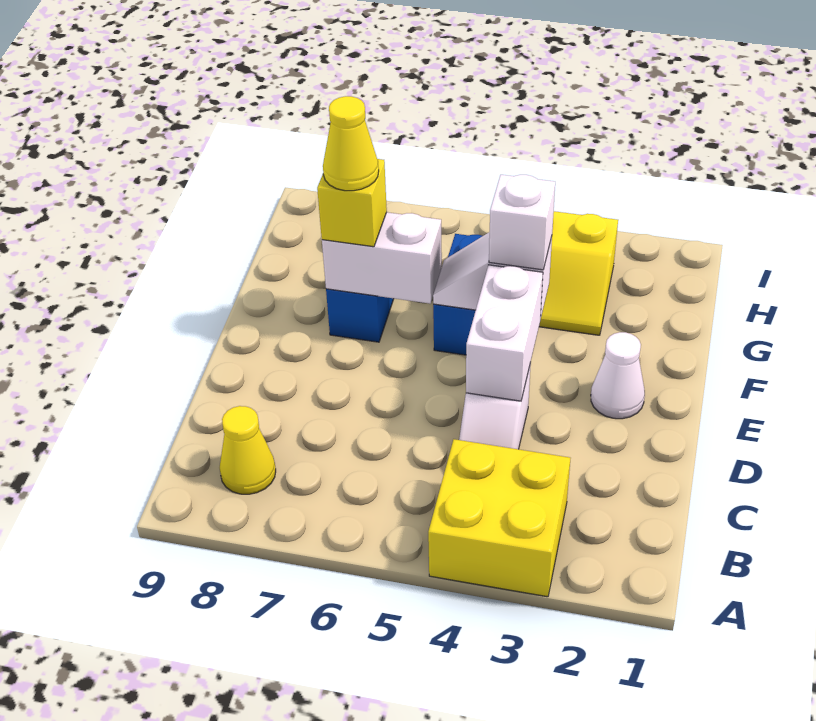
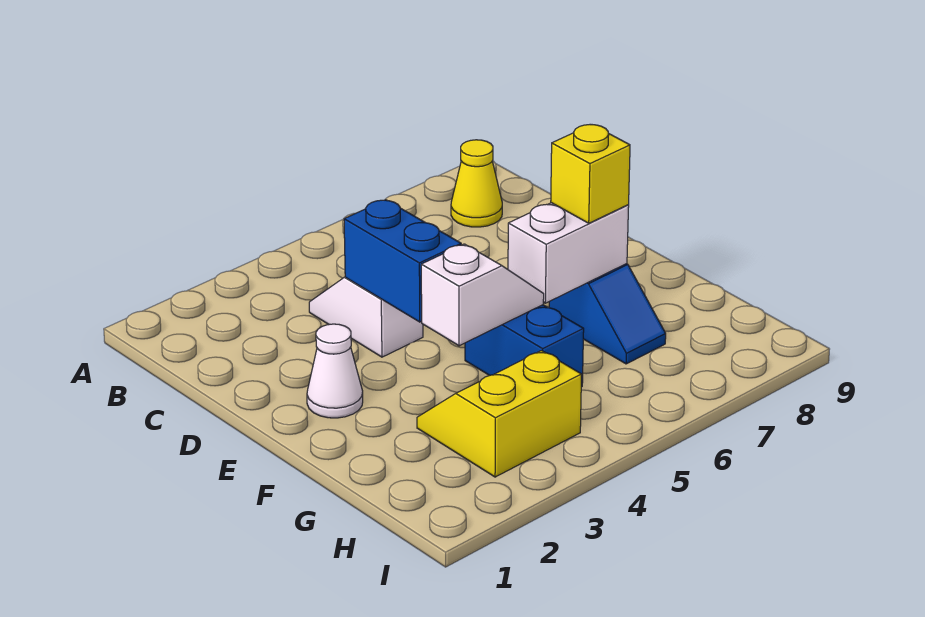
yellow brick A3:B4 level 1 -> none
white brick D4:E4 level 2 -> blue brick D4:E4 level 2
white brick F4 level 3 -> none
yellow cone F7 level 4 -> none

